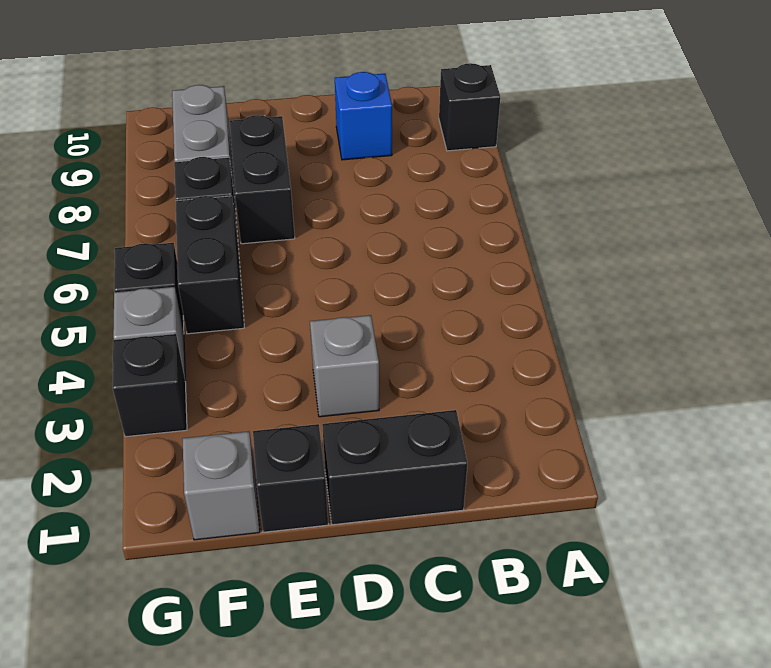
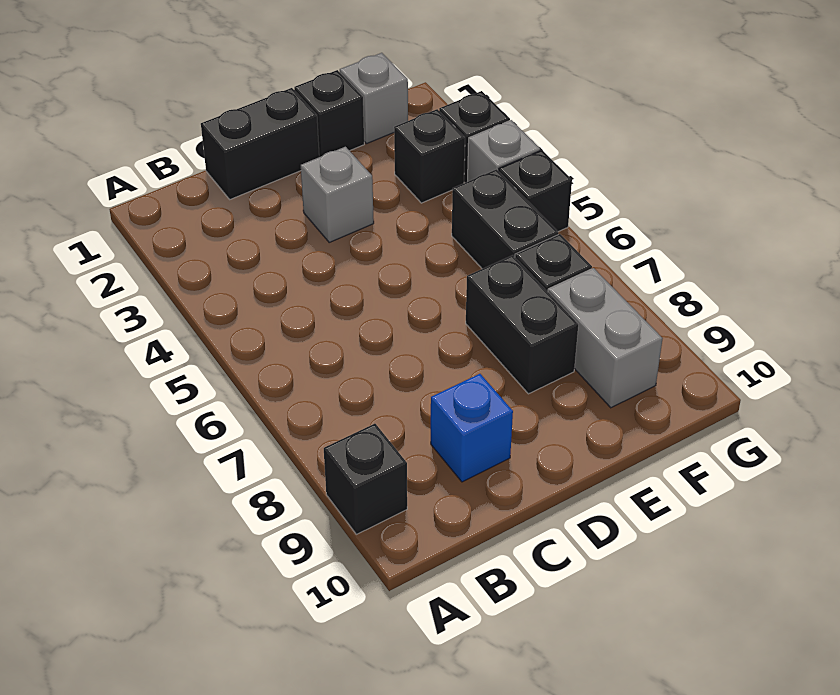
none -> black brick F3 level 1

